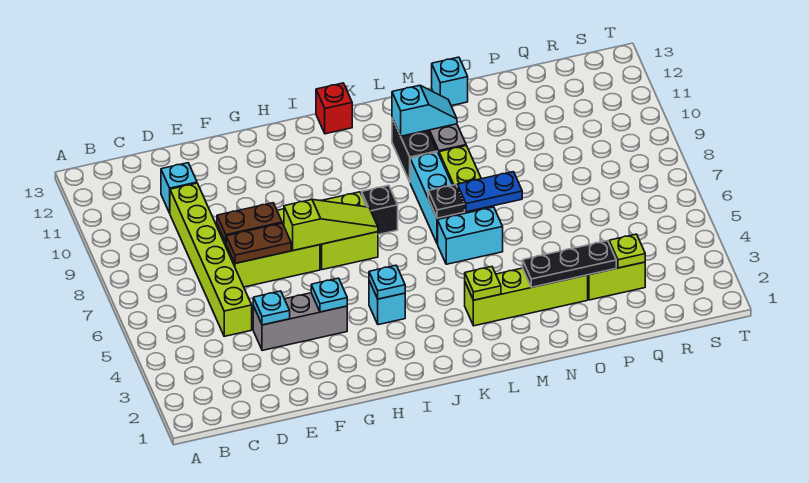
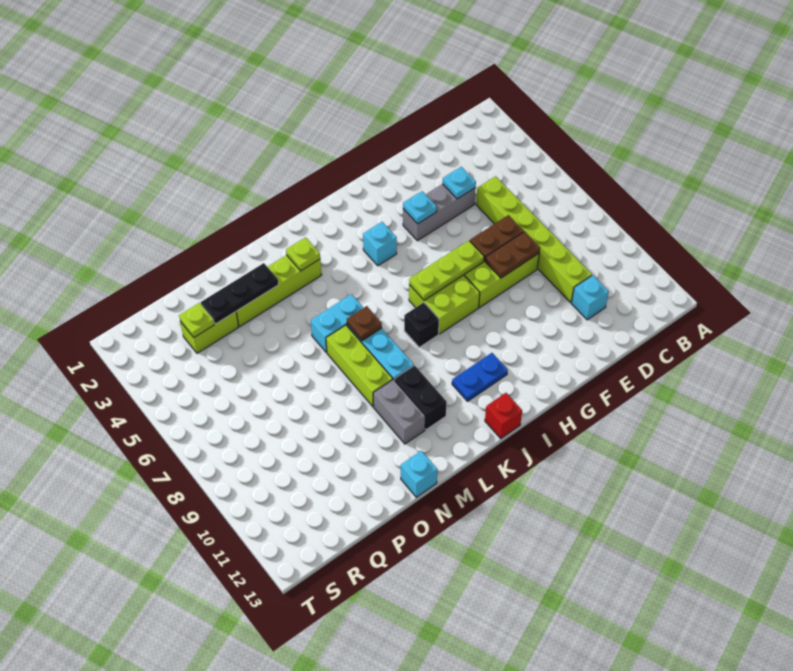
lime slope G7:I7 level 2 top G -> lime plate G7:I7 level 2
cyan plate I4 level 2 -> none
black plate L7 level 2 -> brown plate L7 level 2
cyan slope L11:M11 level 2 top L -> none
blue plate M7:N7 level 2 -> blue plate I11:J11 level 1

